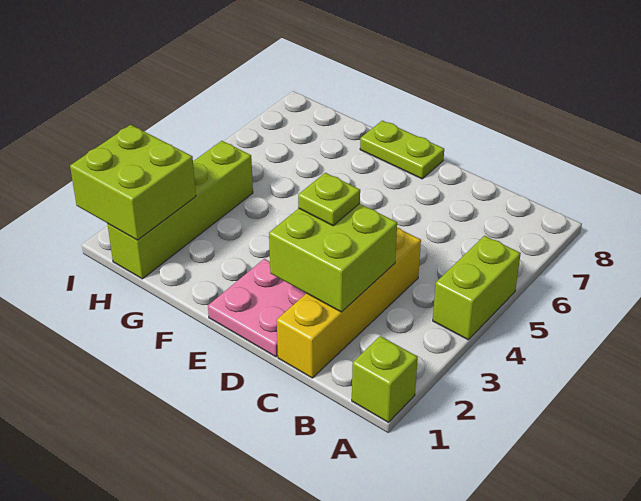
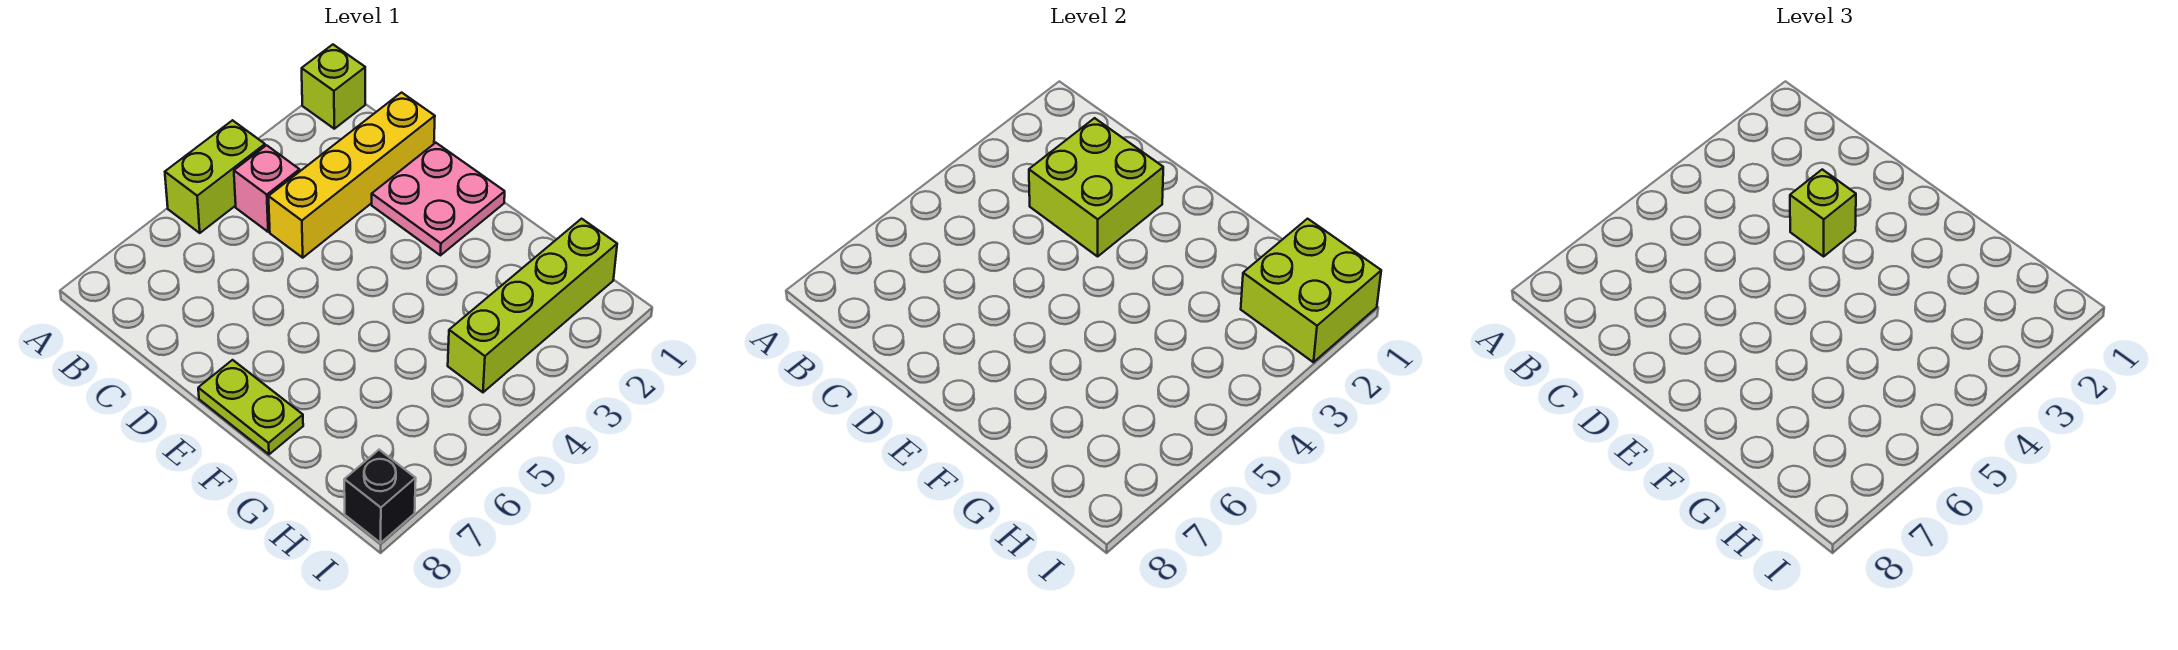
none -> pink brick B4 level 1
lime plate D3 level 3 -> lime brick D3 level 3
none -> black brick I8 level 1

